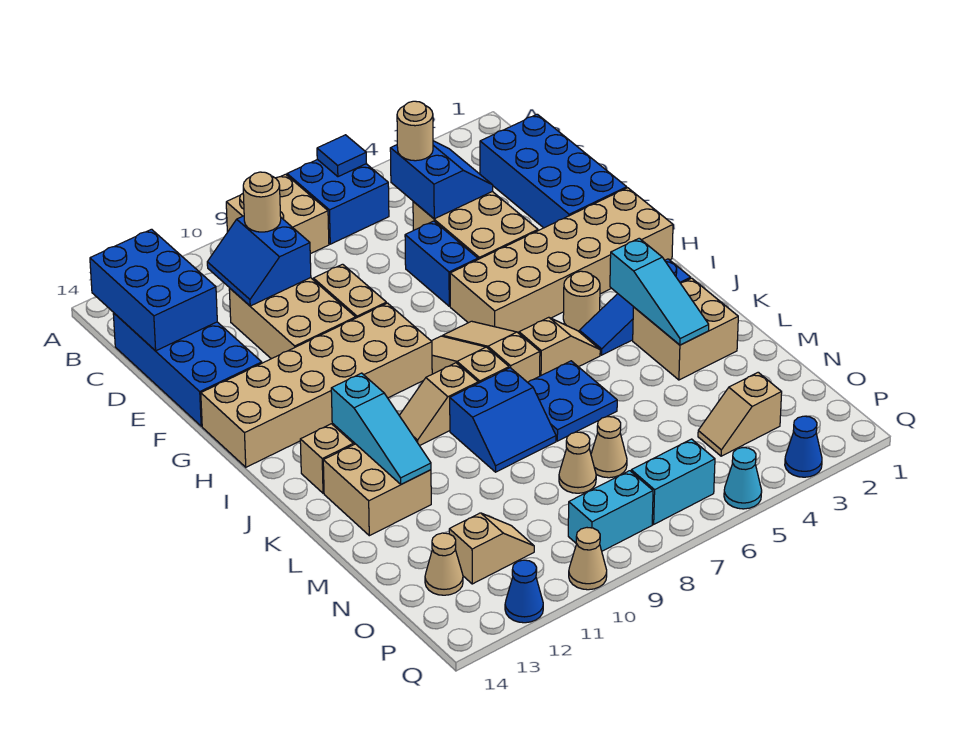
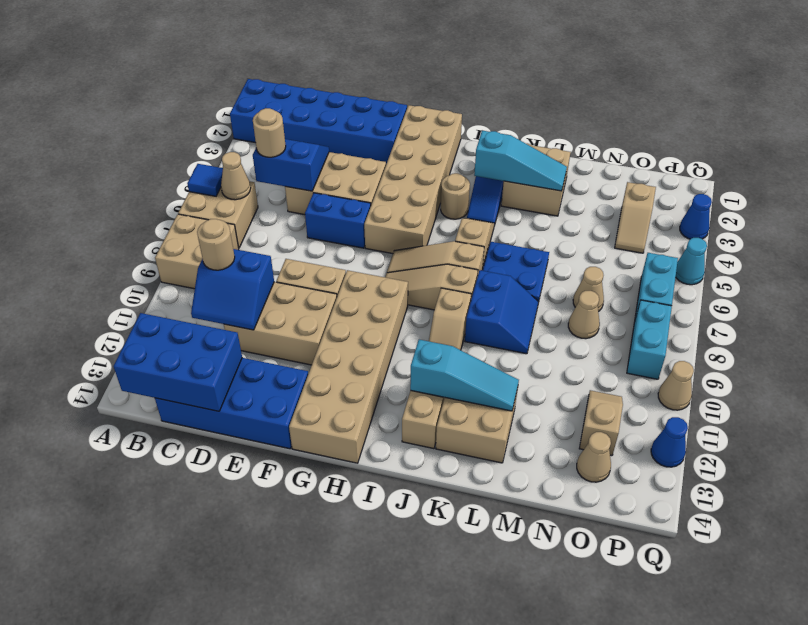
blue brick A6:B7 level 1 -> tan brick A6:B7 level 1
none -> tan cone B6 level 2
blue brick C1:F2 level 1 -> blue brick A1:F2 level 1

